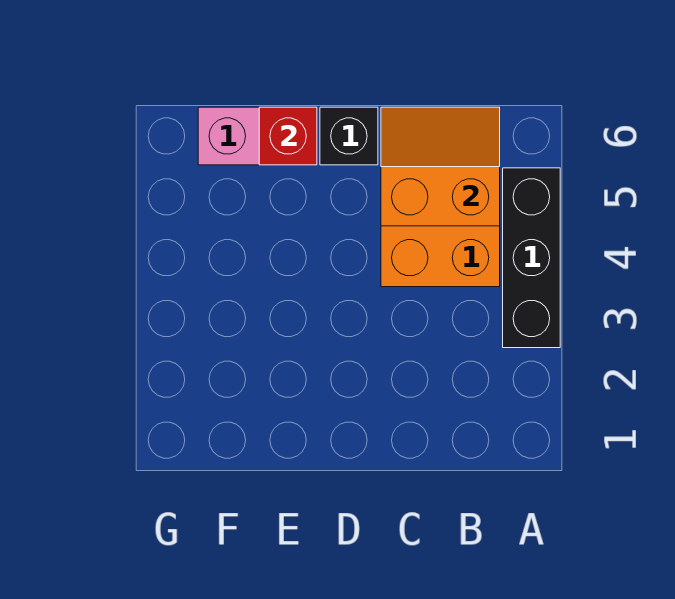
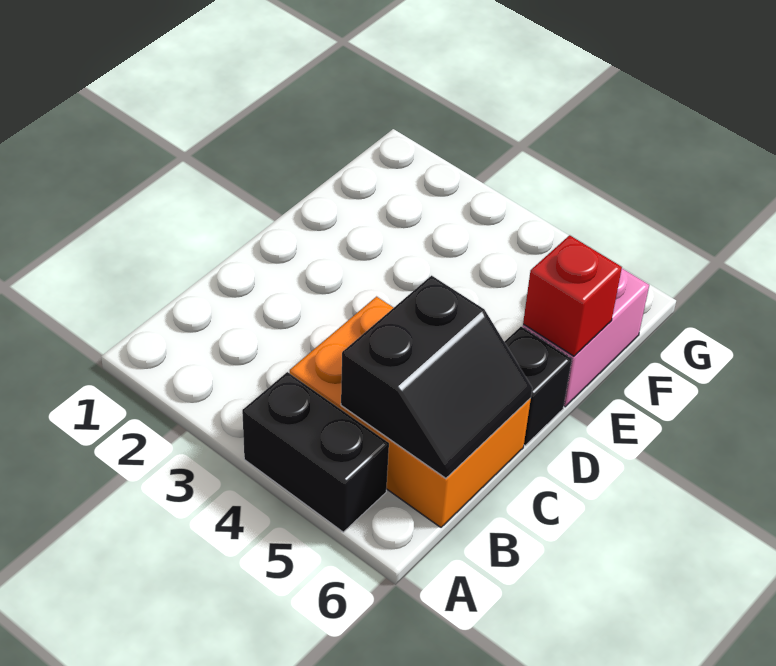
black brick A3:A5 level 1 -> black brick A4:A5 level 1
orange slope B5:C6 level 2 top 5 -> black slope B5:C6 level 2 top 5

